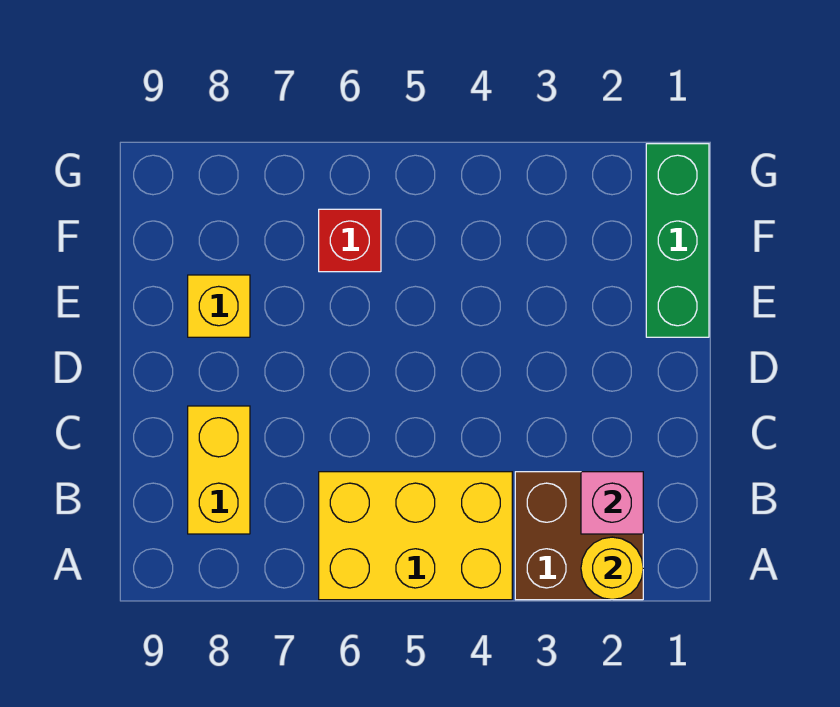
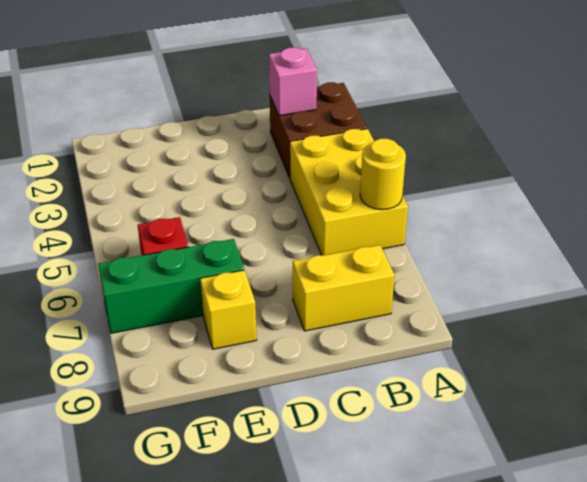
yellow round brick A2 level 2 -> yellow round brick A6 level 2
green brick E1:G1 level 1 -> green brick E7:G7 level 1

